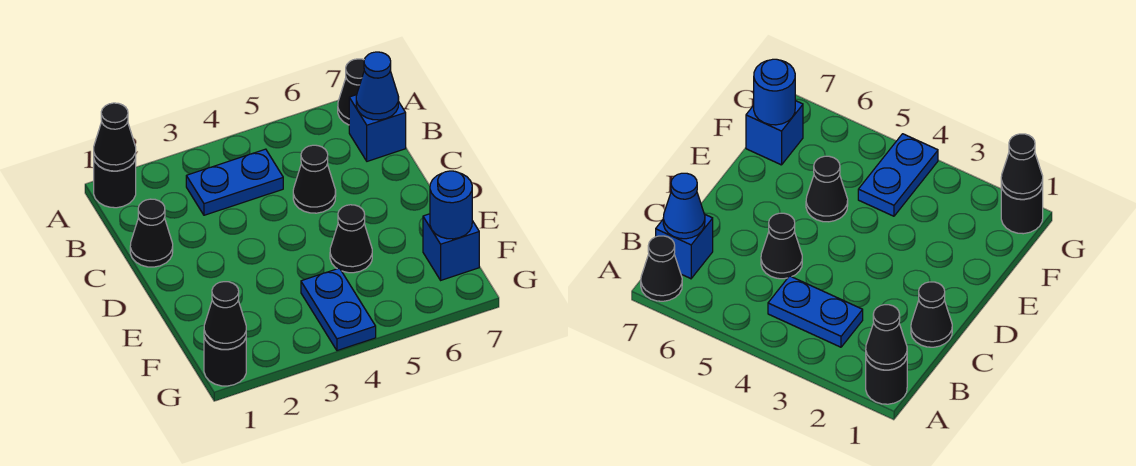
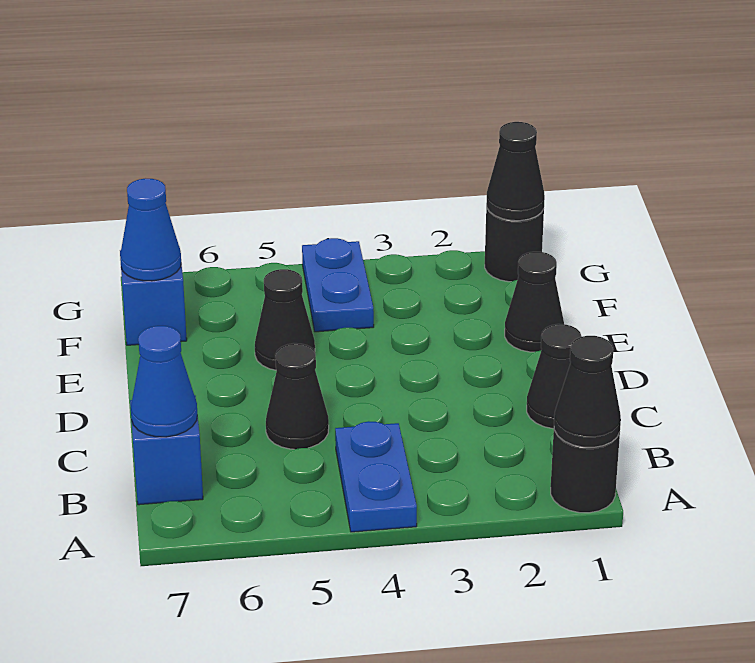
black cone A7 level 1 -> black cone E1 level 1
blue plate B3:B4 level 1 -> blue plate A4:B4 level 1
blue round brick F7 level 2 -> blue cone F7 level 2

